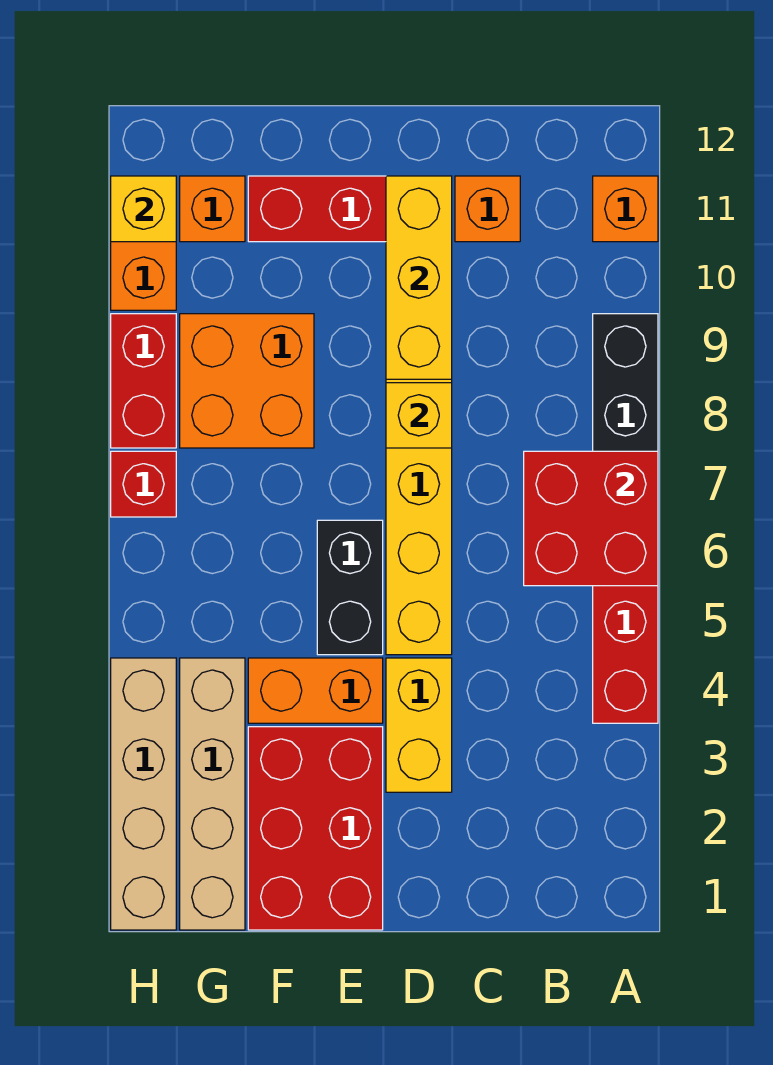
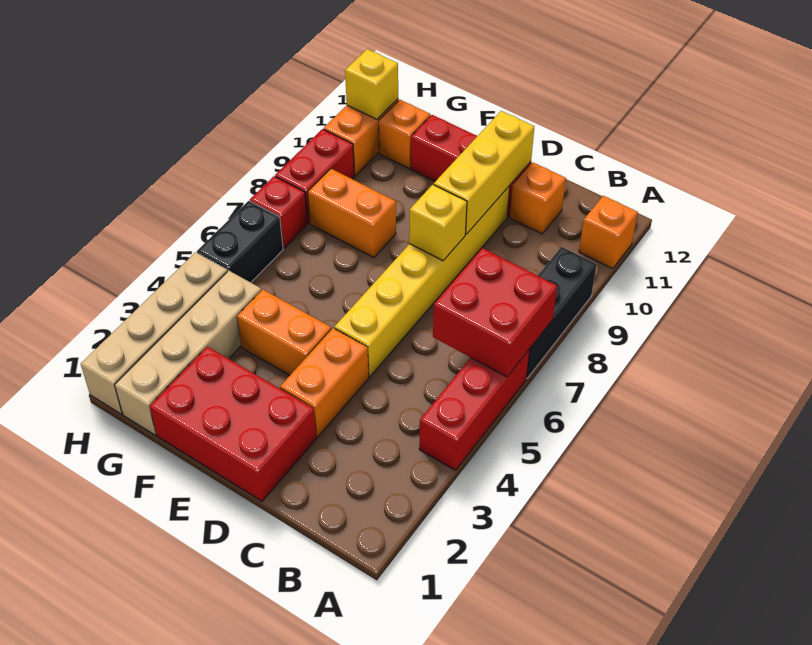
yellow brick D3:D4 level 1 -> orange brick D3:D4 level 1
red brick E1:F3 level 1 -> red brick D1:F2 level 1
black brick E5:E6 level 1 -> black brick H5:H6 level 1
orange brick F8:G9 level 1 -> orange brick F8:G8 level 1

